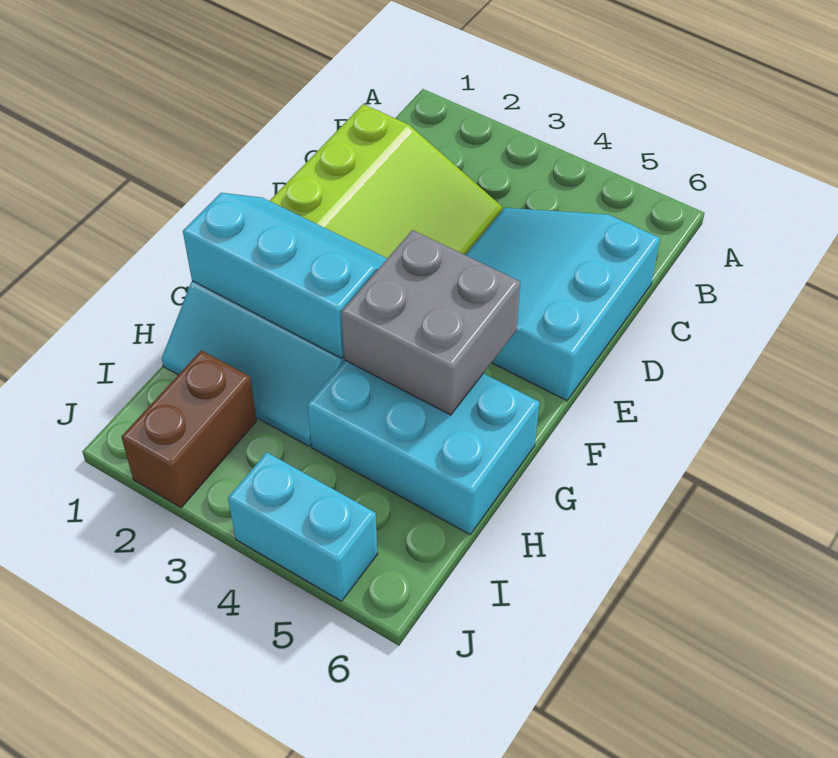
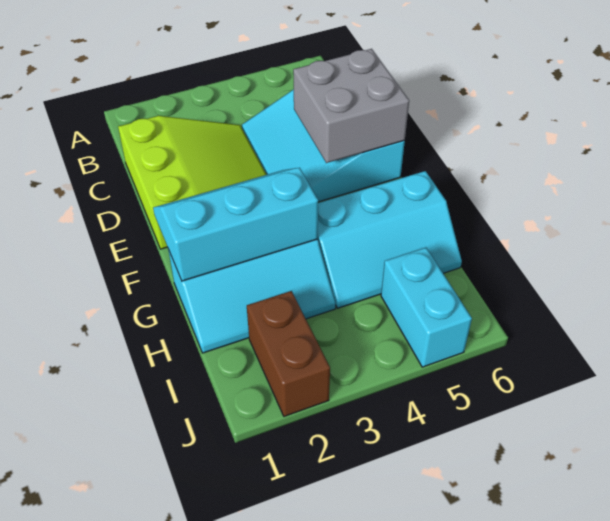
grey brick F4:G5 level 2 -> grey brick D5:E6 level 2
cyan brick G4:H6 level 1 -> cyan slope G4:H6 level 1 top G
cyan brick J4:J5 level 1 -> cyan brick I5:J5 level 1

